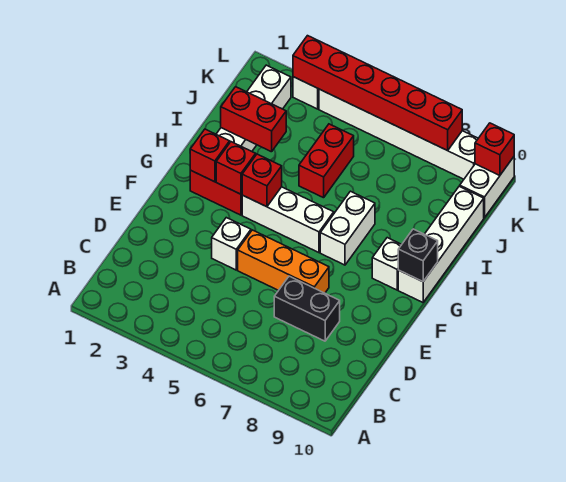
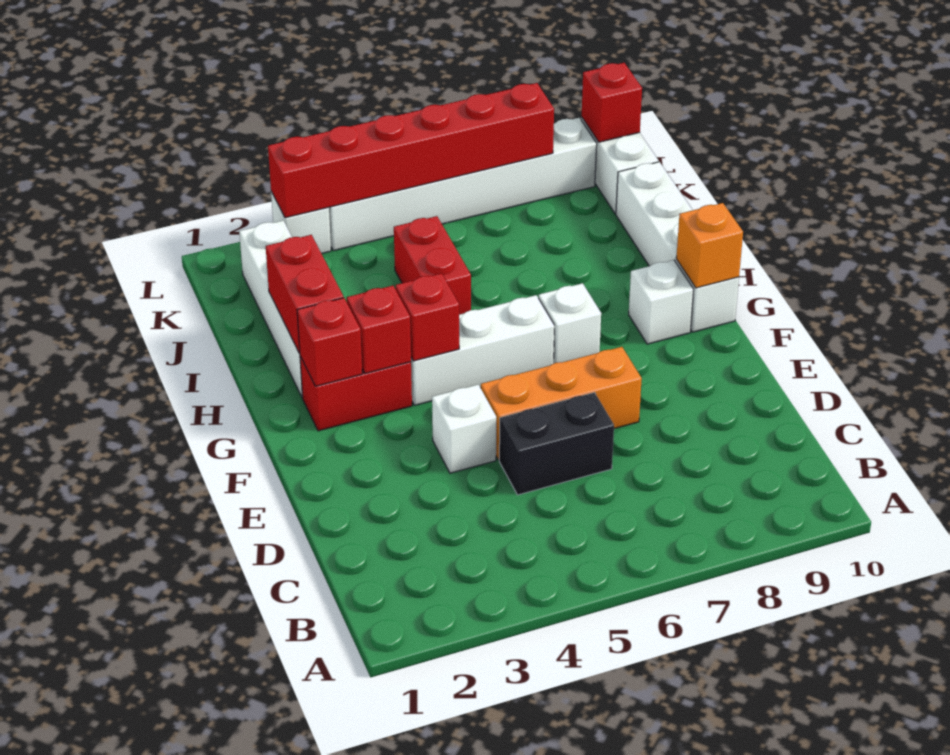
black brick D7:D8 level 1 -> black brick D5:D6 level 1
white brick G7:H7 level 1 -> white brick G7 level 1
black brick G10 level 2 -> orange brick G10 level 2
red brick I2:I3 level 2 -> red brick H2:I2 level 2

